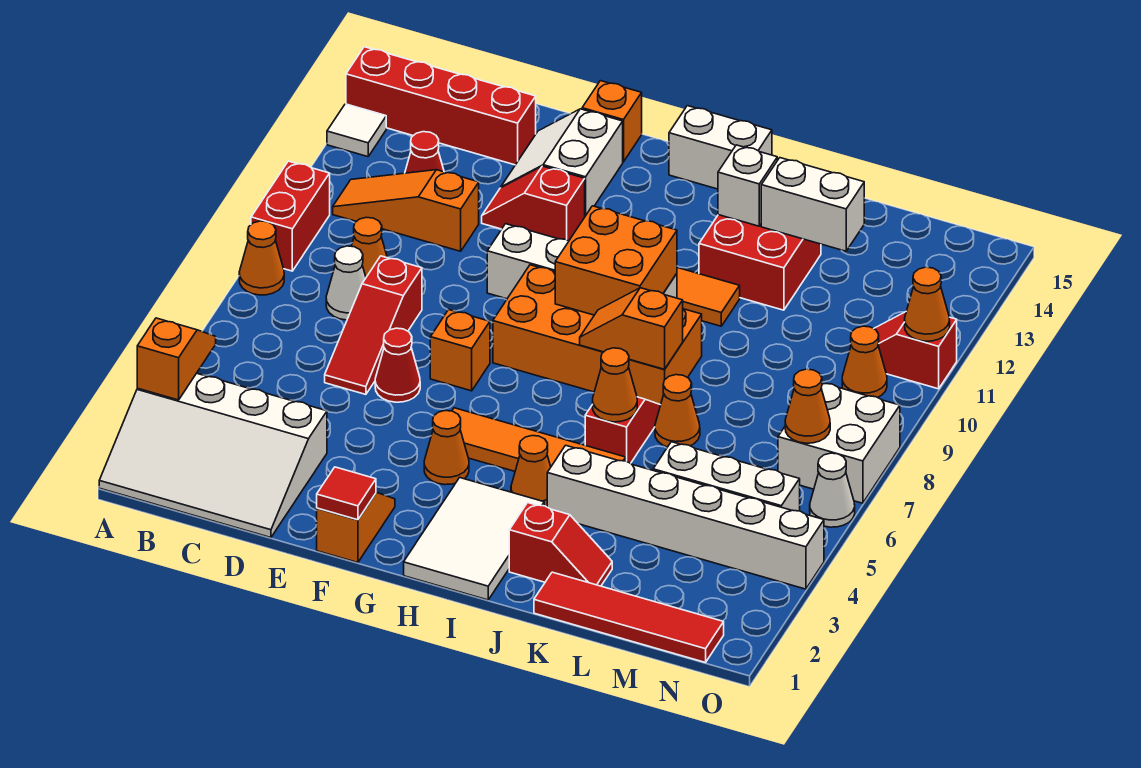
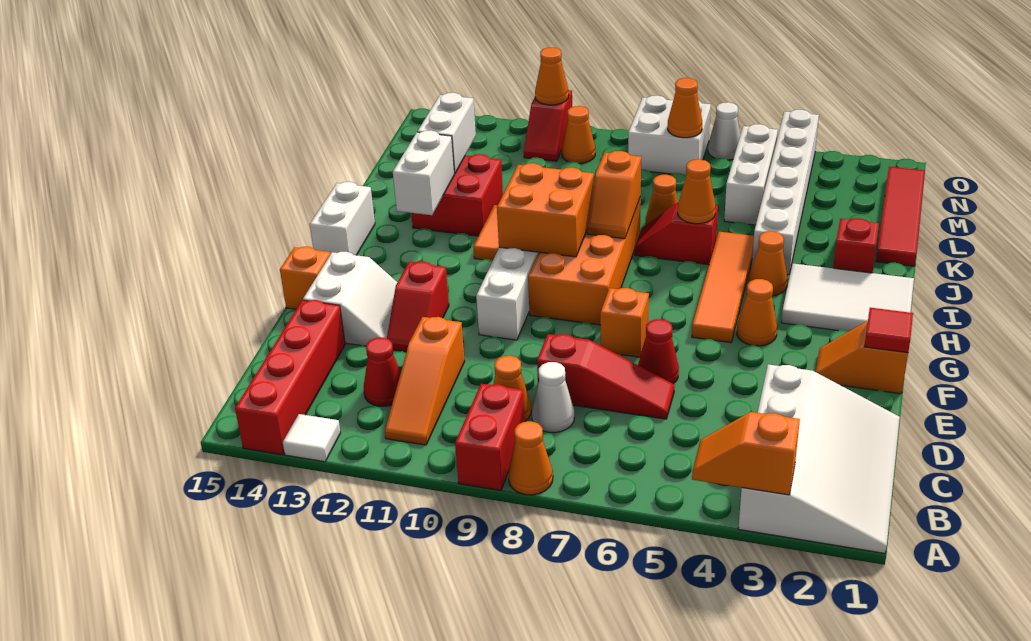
red brick A9:A10 level 1 -> red brick A9:B9 level 1
white slope E13:F14 level 1 top F -> white slope E13:F14 level 1 top 14
white brick J13 level 2 -> white brick I13:J13 level 2

